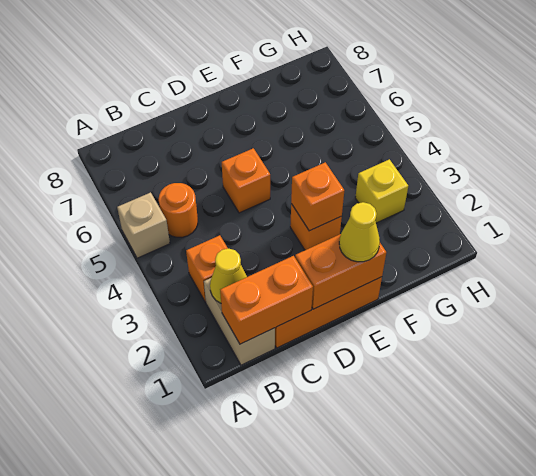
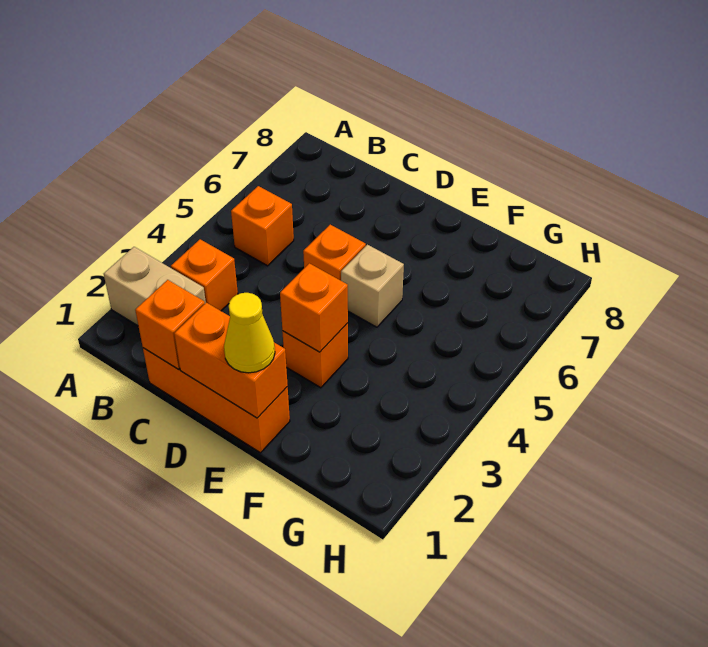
tan brick A5 level 1 -> tan brick E5 level 1
tan brick B1:B2 level 1 -> tan brick A2:B2 level 1
orange brick B1:C1 level 2 -> orange brick C1 level 2
yellow cone B2 level 2 -> none
orange round brick B5 level 1 -> orange brick B5 level 1
yellow brick G3 level 1 -> none

